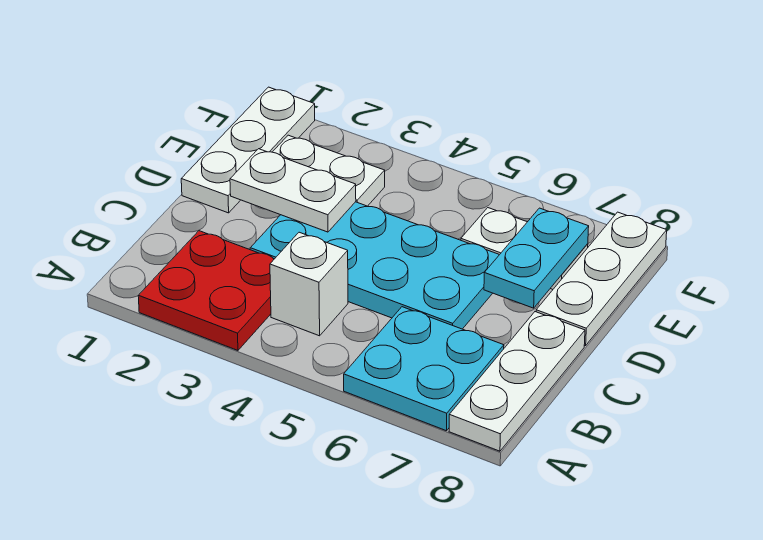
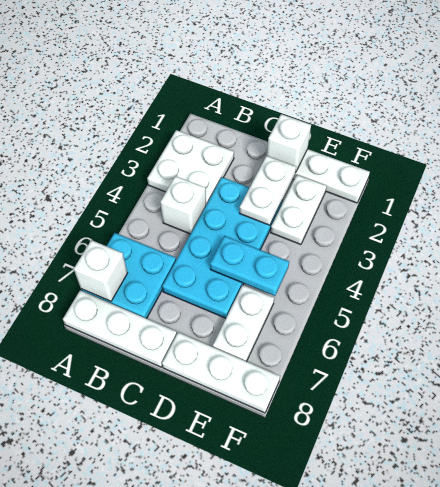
red plate A2:B3 level 1 -> white plate A2:B3 level 1
none -> white brick A7 level 2
none -> white brick D1 level 2
cyan plate D7:E7 level 2 -> cyan plate D5:E5 level 2

